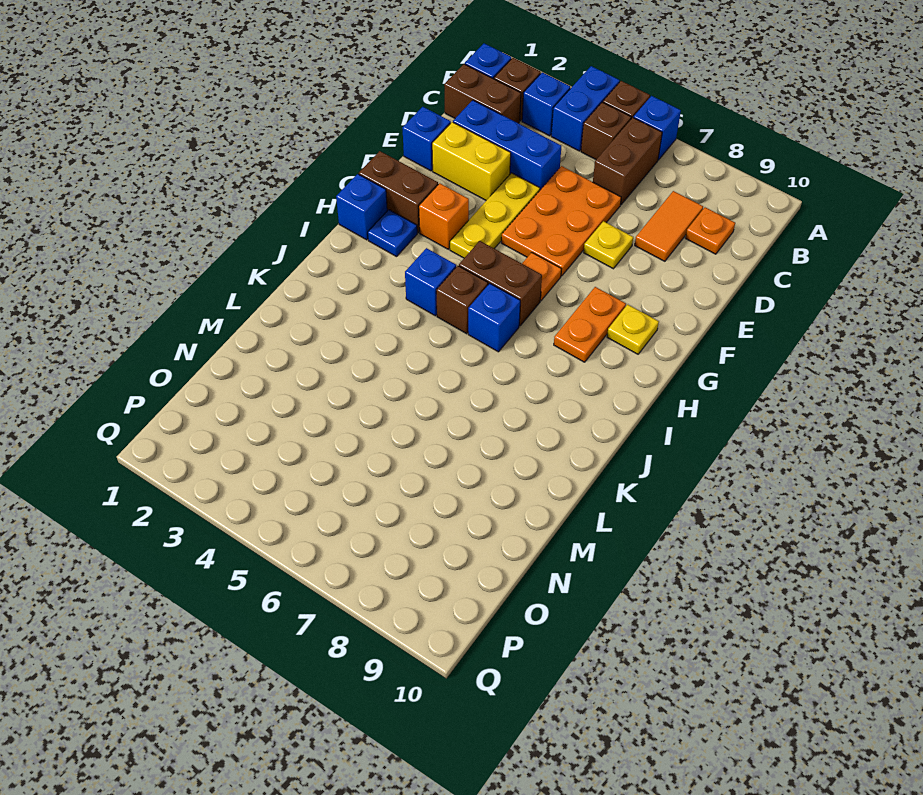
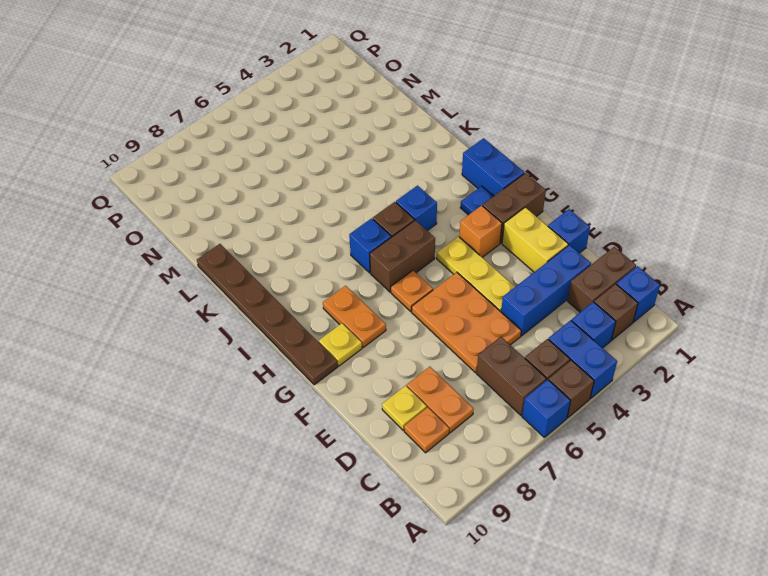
orange tile C8:D8 level 1 -> orange plate C8:D8 level 1
yellow brick E2:E3 level 1 -> yellow brick E2:F2 level 1
yellow plate E7 level 1 -> yellow plate D9 level 1
none -> brown plate G10:L10 level 1
blue brick H1 level 1 -> blue brick H1:I1 level 1

